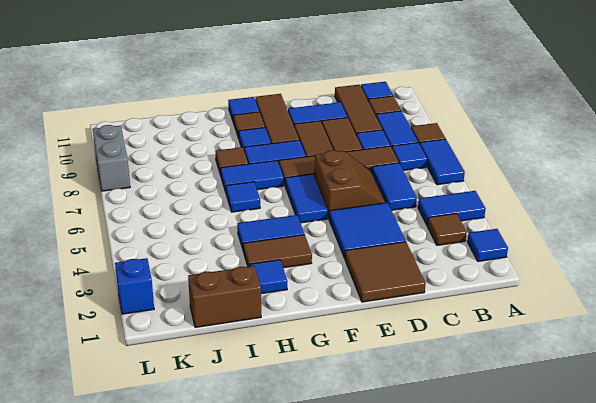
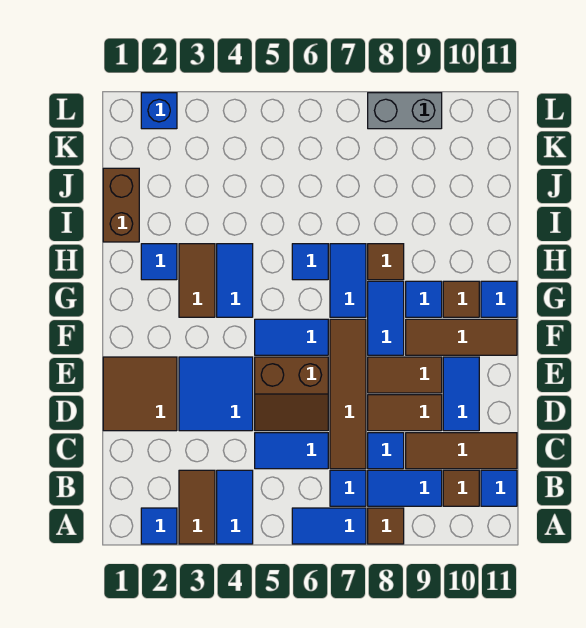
brown tile B3 level 1 -> brown tile A3:B3 level 1

